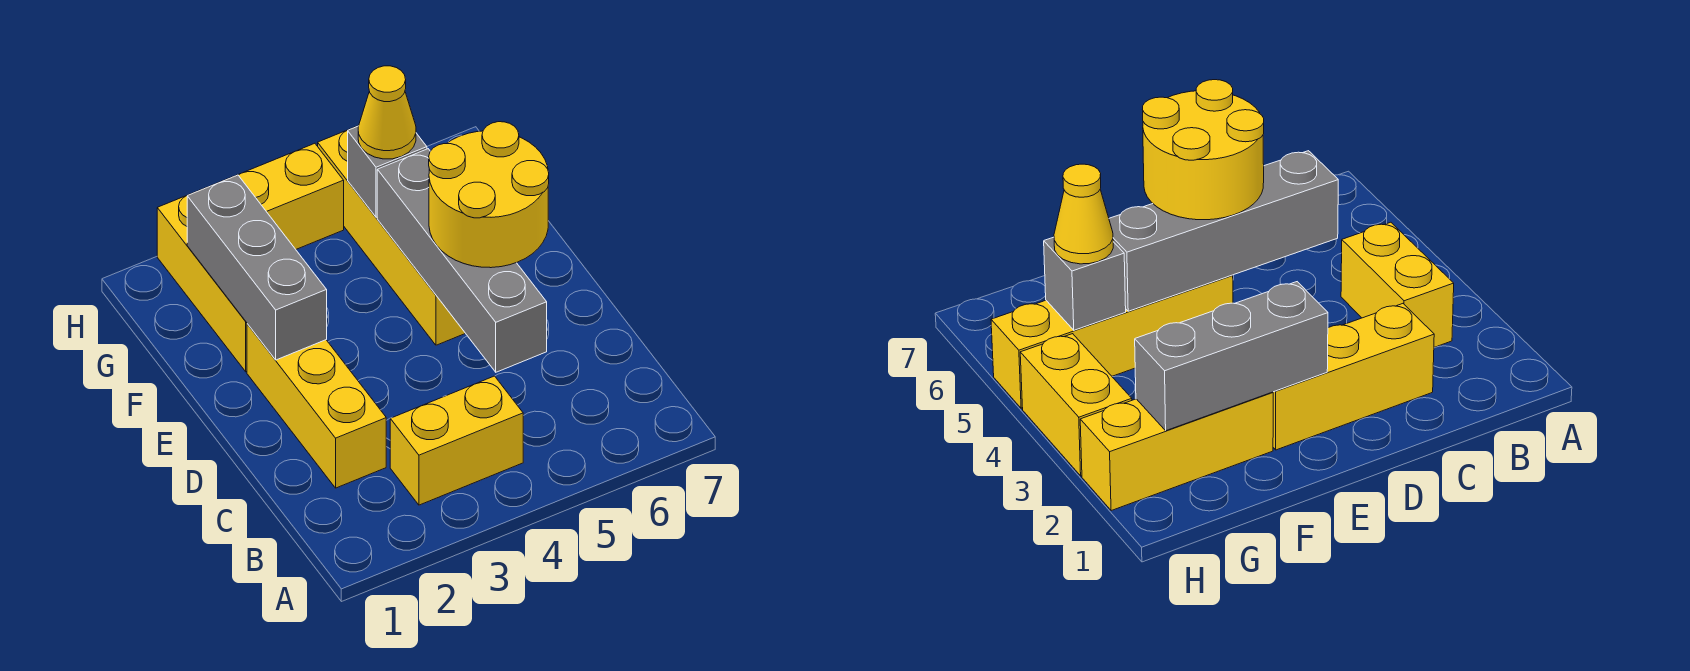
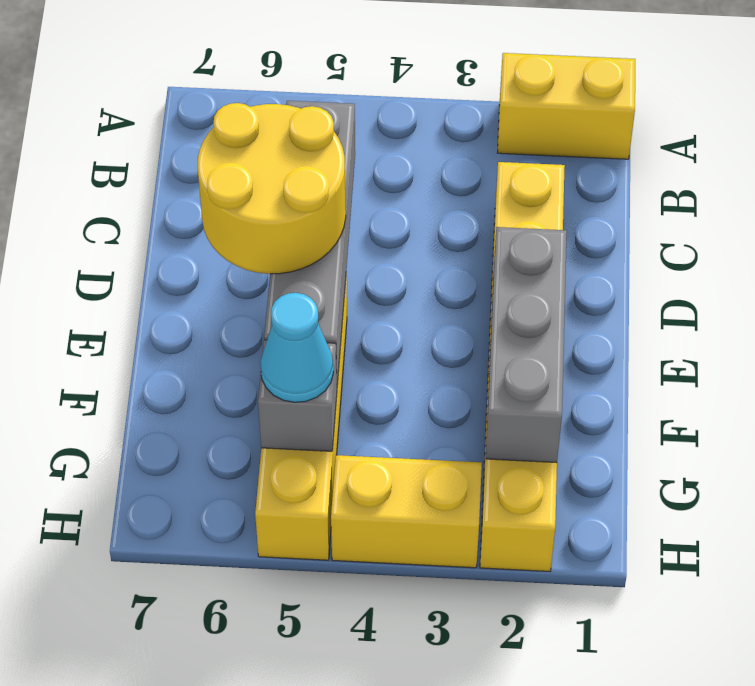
yellow brick B3:B4 level 1 -> yellow brick A1:A2 level 1
yellow cone G5 level 3 -> cyan cone G5 level 3

